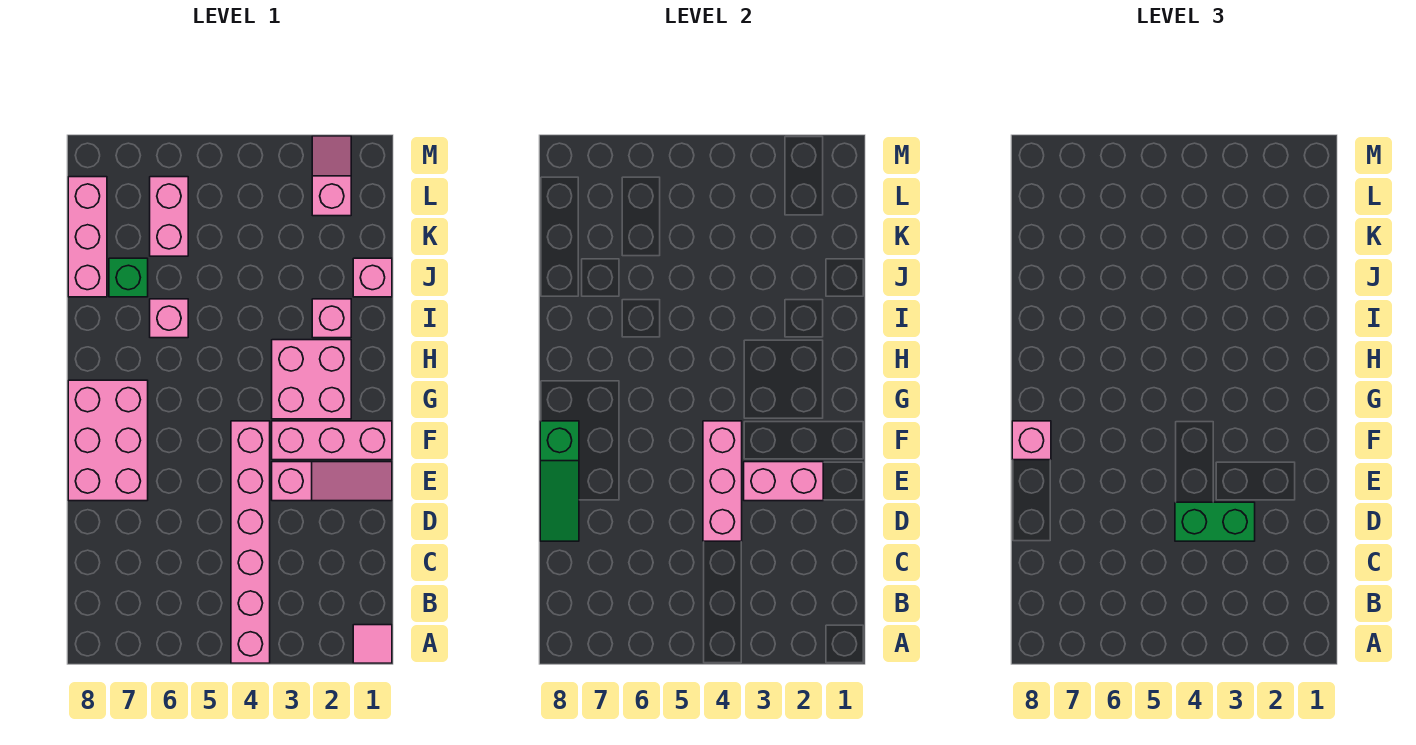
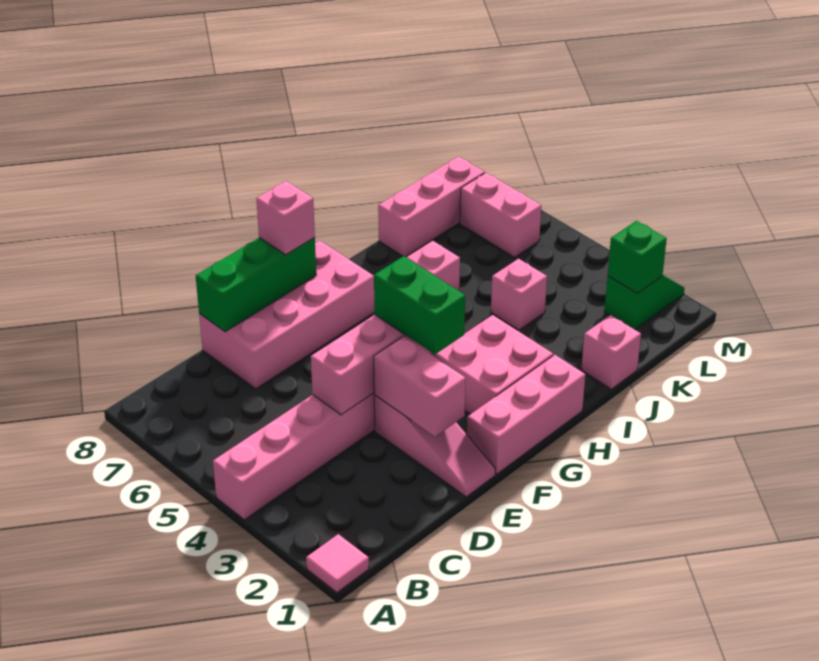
green brick D3:D4 level 3 -> green brick F3:F4 level 3
green slope D8:F8 level 2 top F -> green brick D8:F8 level 2
pink brick E7:G8 level 1 -> pink brick D7:G8 level 1
pink brick F1:F3 level 1 -> pink brick F1:H1 level 1
pink brick I2 level 1 -> pink brick J4 level 1
green brick J7 level 1 -> green brick L2 level 2
pink brick K6:L6 level 1 -> pink brick L6:L7 level 1
pink slope L2:M2 level 1 top L -> green slope L2:M2 level 1 top L

